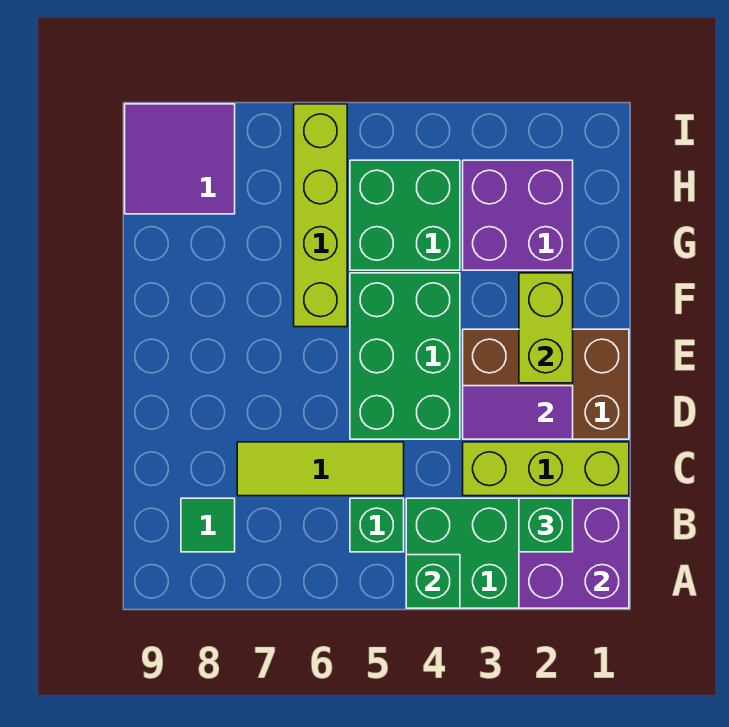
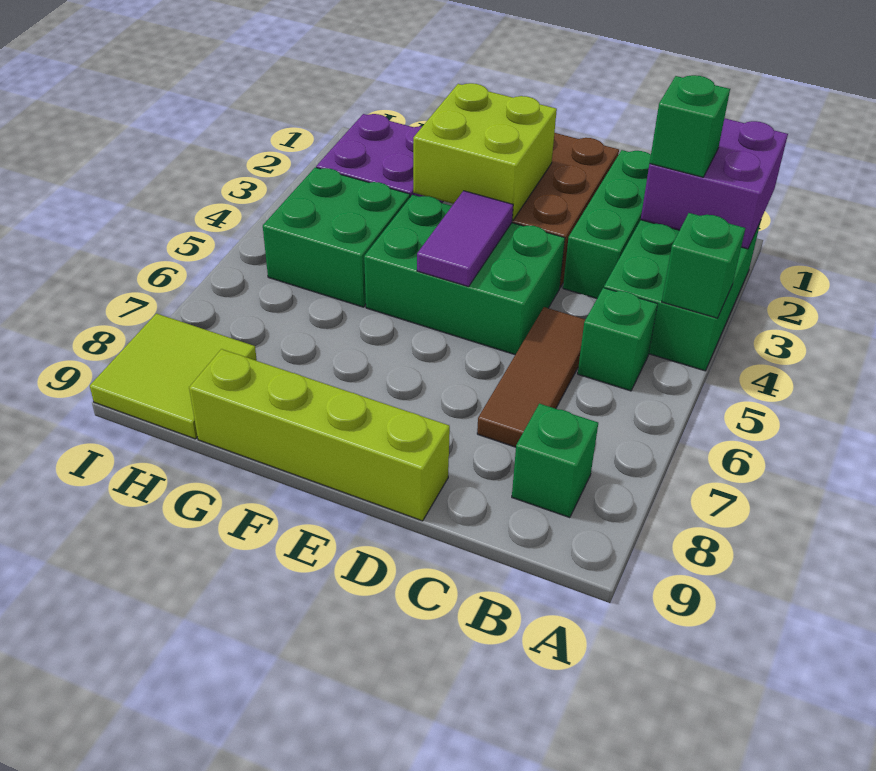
green tile B8 level 1 -> green brick B8 level 1
lime brick C1:C3 level 1 -> green brick C1:C3 level 1
lime tile C5:C7 level 1 -> brown tile C5:C7 level 1
purple tile D2:D3 level 2 -> purple tile E4:E5 level 2
lime brick E2:F2 level 2 -> lime brick E2:F3 level 2
lime brick F6:I6 level 1 -> lime brick D9:G9 level 1
purple tile H8:I9 level 1 -> lime tile H8:I9 level 1

